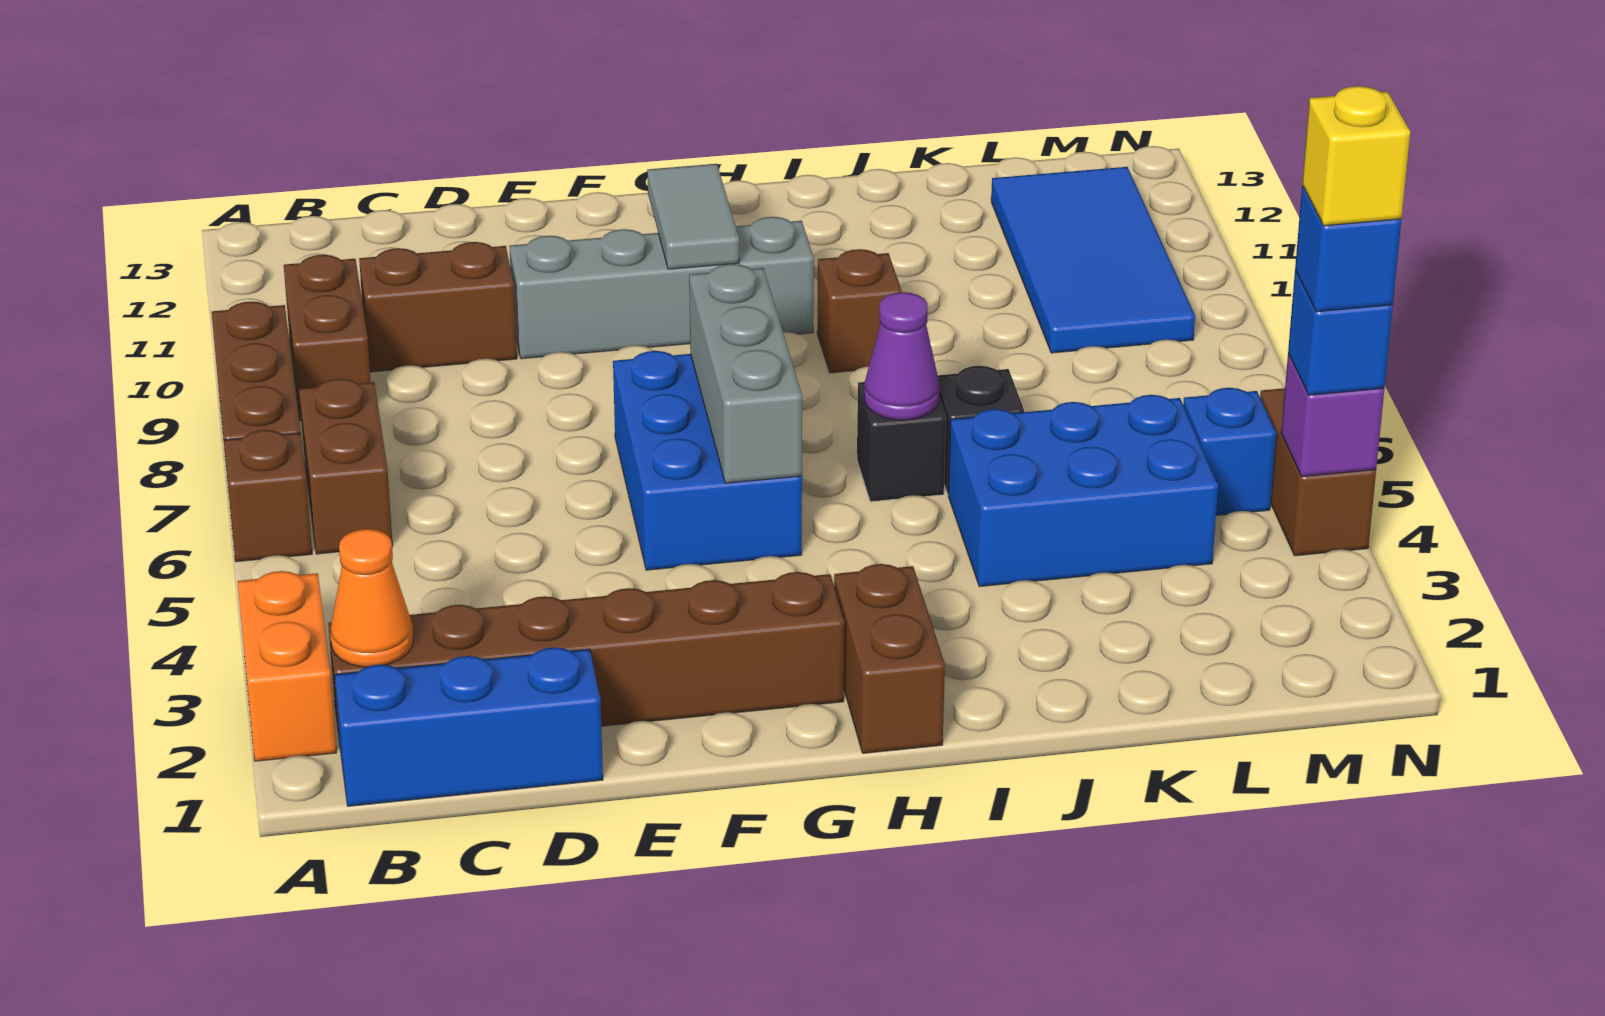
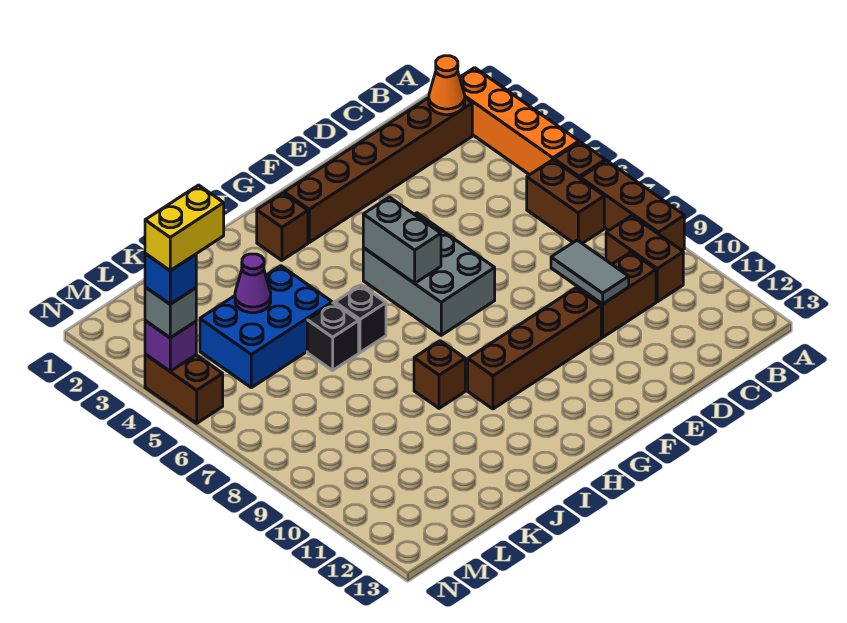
orange brick A2:A3 level 1 -> orange brick A2:A5 level 1
blue brick B1:D1 level 1 -> none
grey brick E10:H10 level 1 -> brown brick E10:H10 level 1
blue brick F5:G7 level 1 -> grey brick F5:G7 level 1
grey brick G5:G7 level 2 -> grey brick G5:G6 level 2
grey tile G10:G11 level 2 -> grey tile D9:D10 level 2
brown brick H1:H2 level 1 -> brown brick H2 level 1
purple cone I6 level 2 -> purple cone K4 level 2
blue tile L9:M12 level 1 -> none
blue brick M5 level 1 -> none
blue brick N4 level 3 -> grey brick N4 level 3
yellow brick N4 level 5 -> yellow brick M4:N4 level 5

